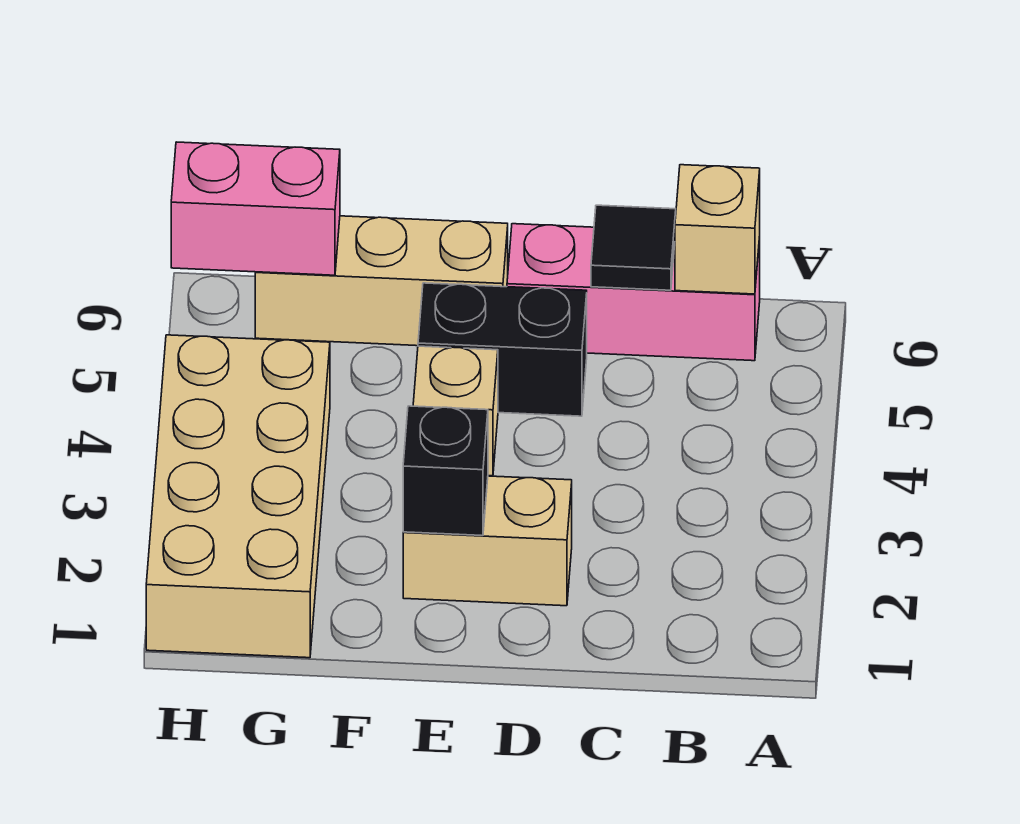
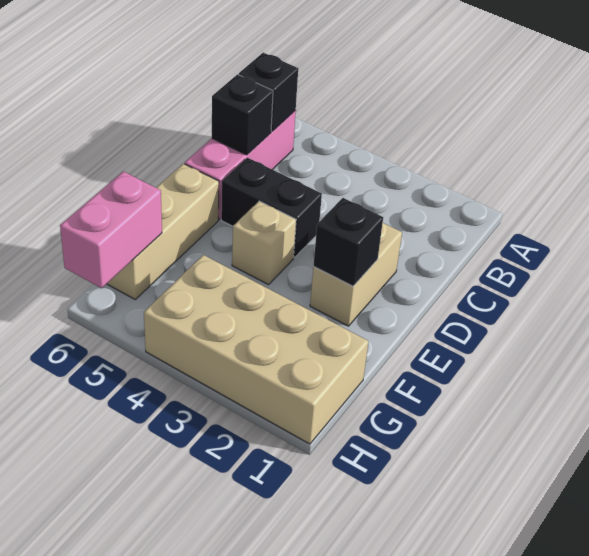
tan brick B6 level 2 -> black brick B6 level 2
black tile C6 level 2 -> black brick C6 level 2
black brick D5:E5 level 1 -> black brick D4:D5 level 1

